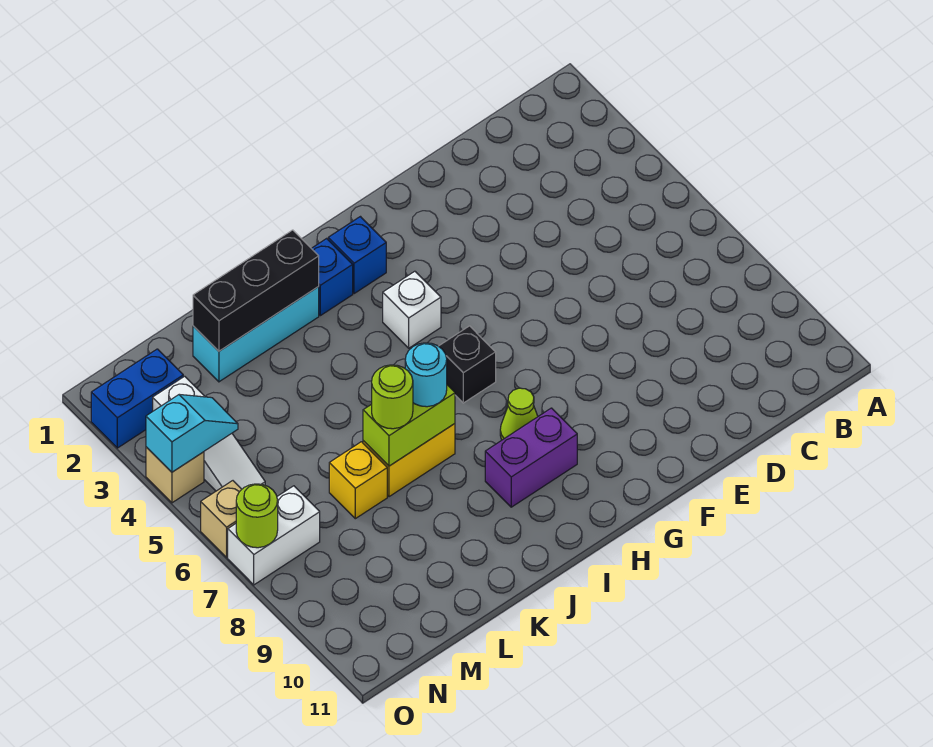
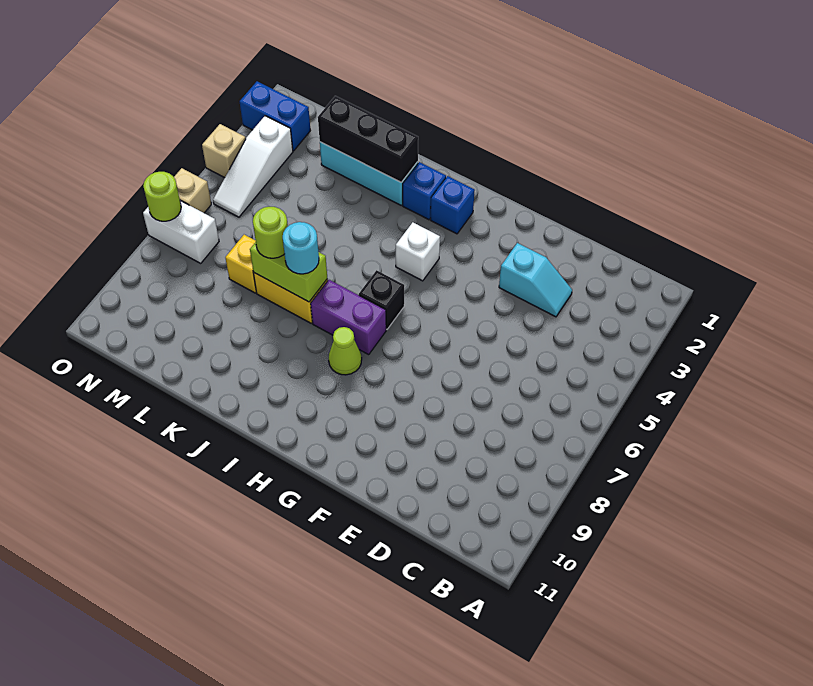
purple brick H9:I9 level 1 -> purple brick H7:I7 level 1
cyan slope N4:O4 level 2 top O -> cyan slope D3:E3 level 1 top E

